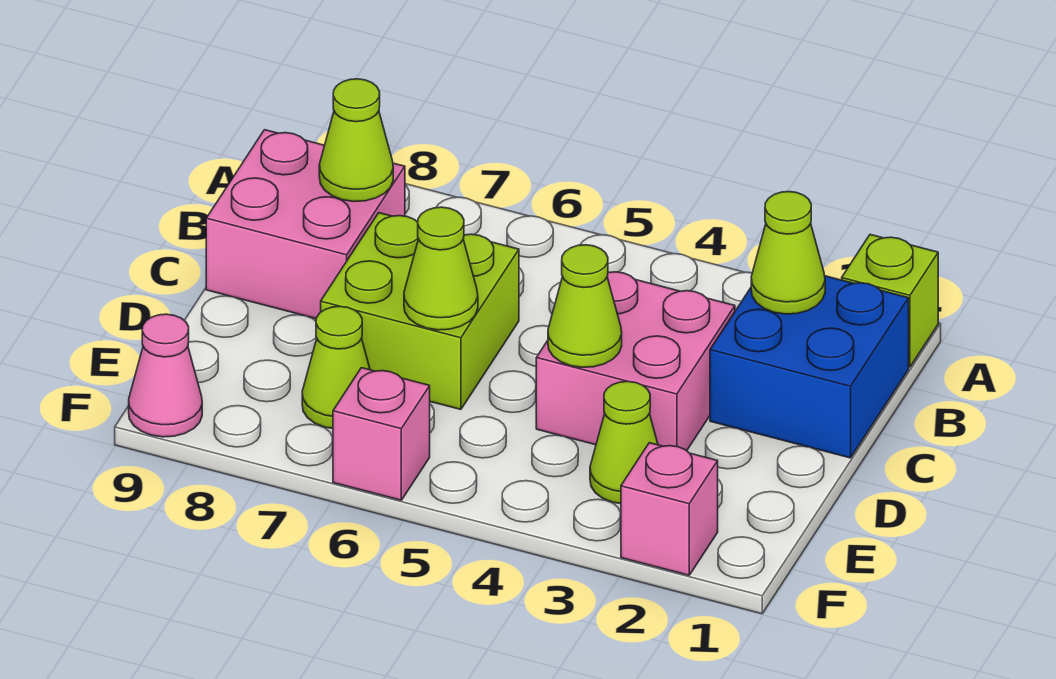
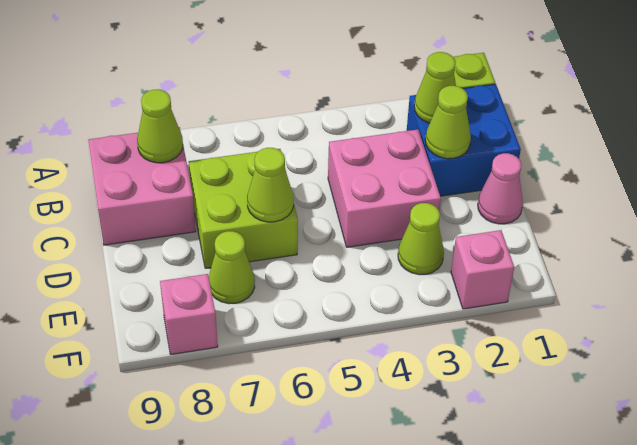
lime cone D4 level 2 -> lime cone C2 level 2
pink brick F6 level 1 -> pink brick F8 level 1
pink cone F9 level 1 -> pink cone D1 level 1

